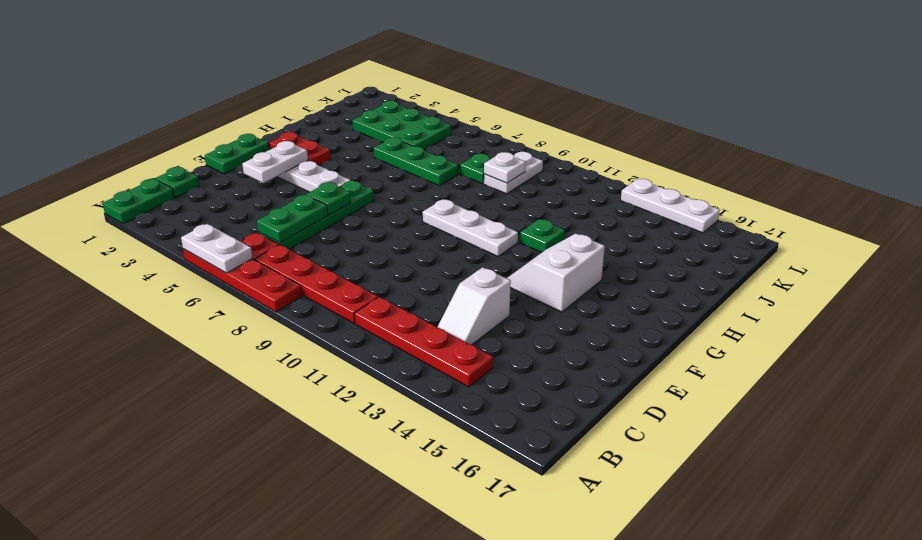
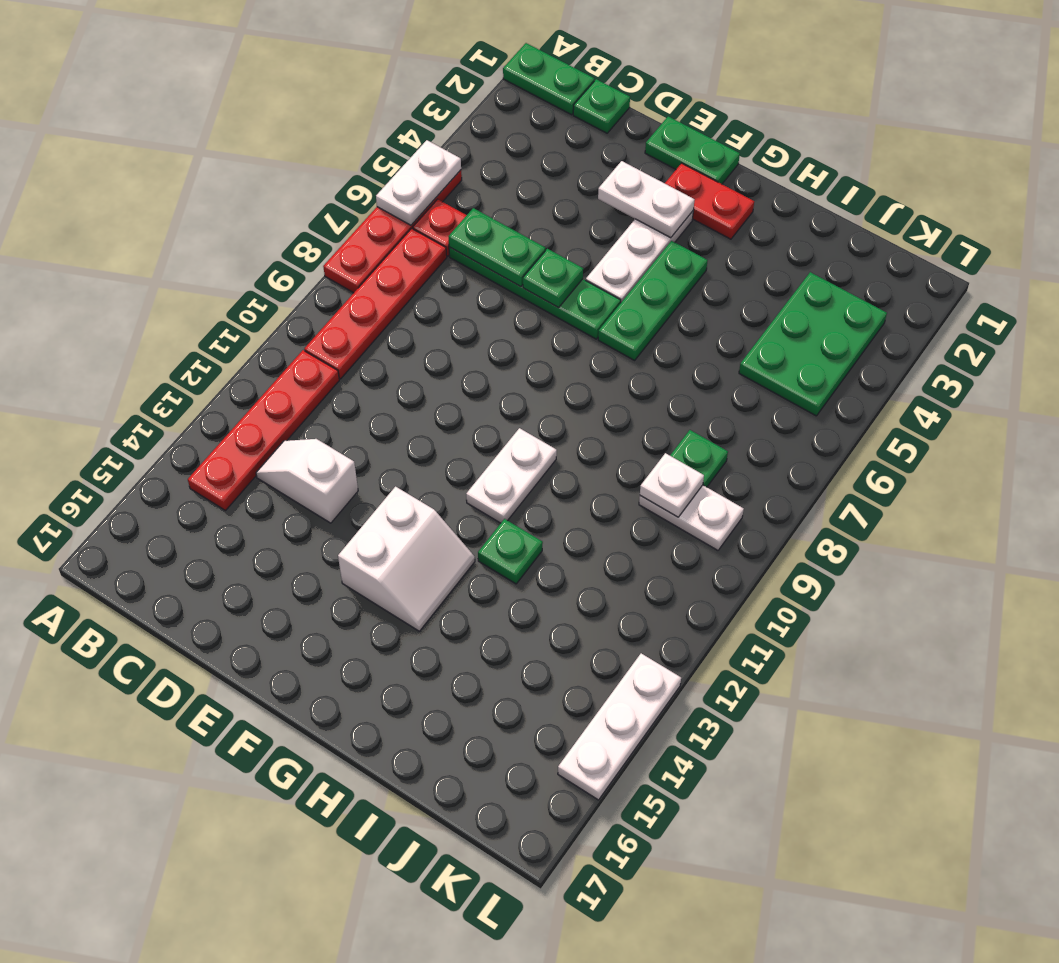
white slope F13:G14 level 1 top 14 -> white slope F13:G14 level 1 top F
red plate G2:G3 level 1 -> red plate F2:G2 level 1
white plate G9:G11 level 1 -> white plate G10:G11 level 1
green plate I5:I7 level 1 -> green plate G4:G6 level 1

